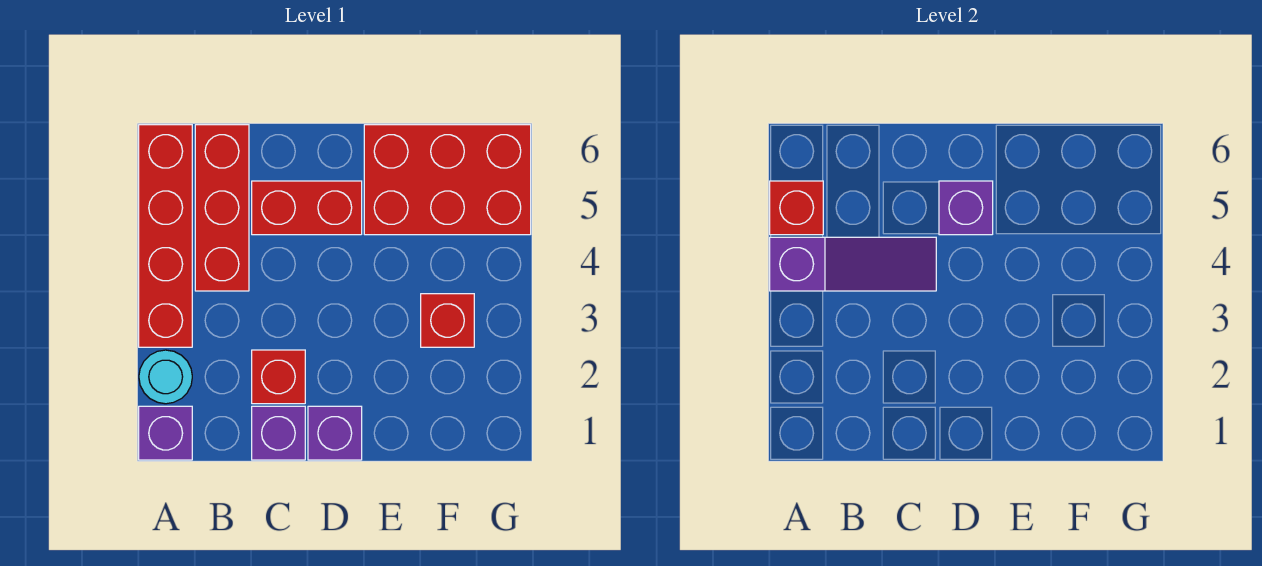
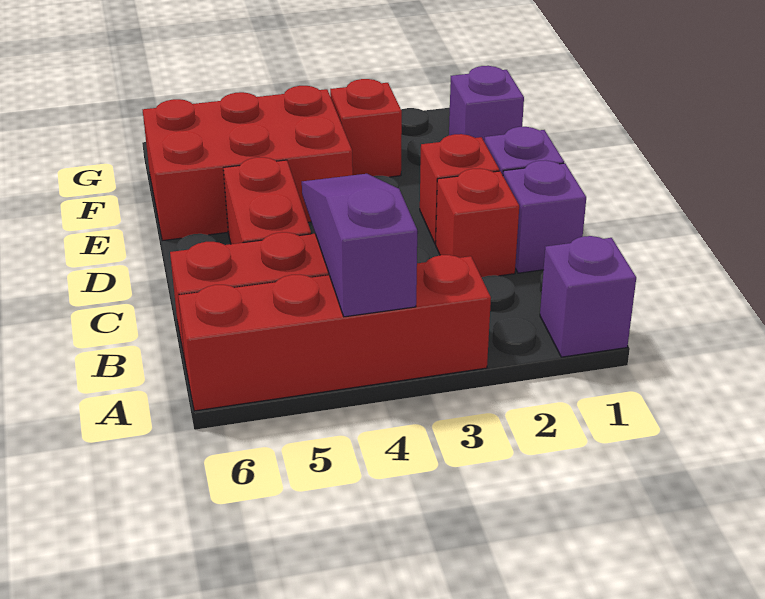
cyan round brick A2 level 1 -> none
red brick A5 level 2 -> red brick D2 level 1
purple brick D5 level 2 -> purple brick F1 level 1
red brick E5:G6 level 1 -> red brick E4:F6 level 1

